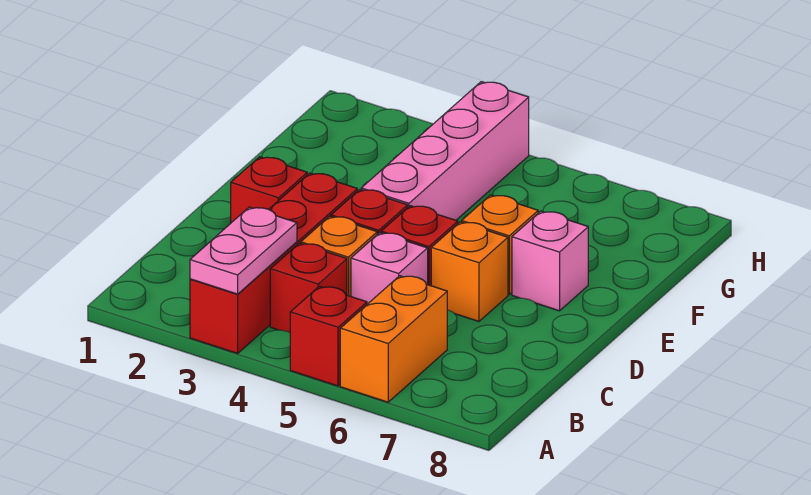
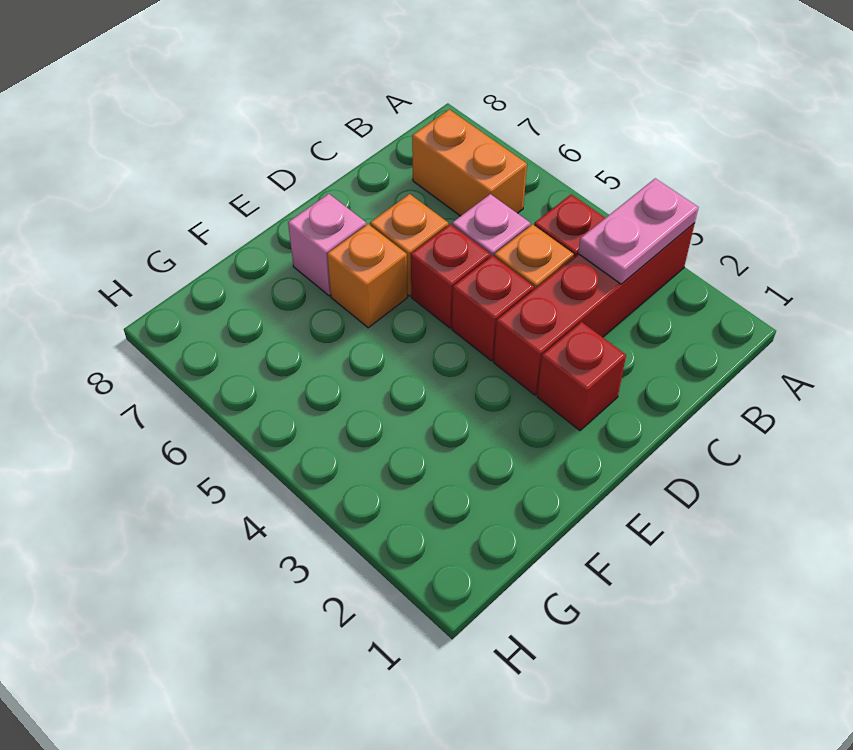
red brick A5 level 1 -> none
orange brick A6:B6 level 1 -> orange brick B6:B7 level 1
pink brick E4:H4 level 1 -> none

